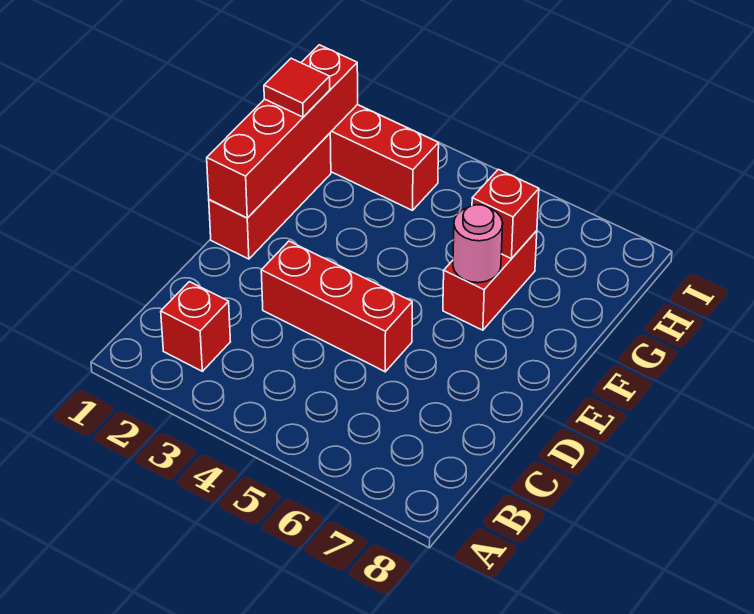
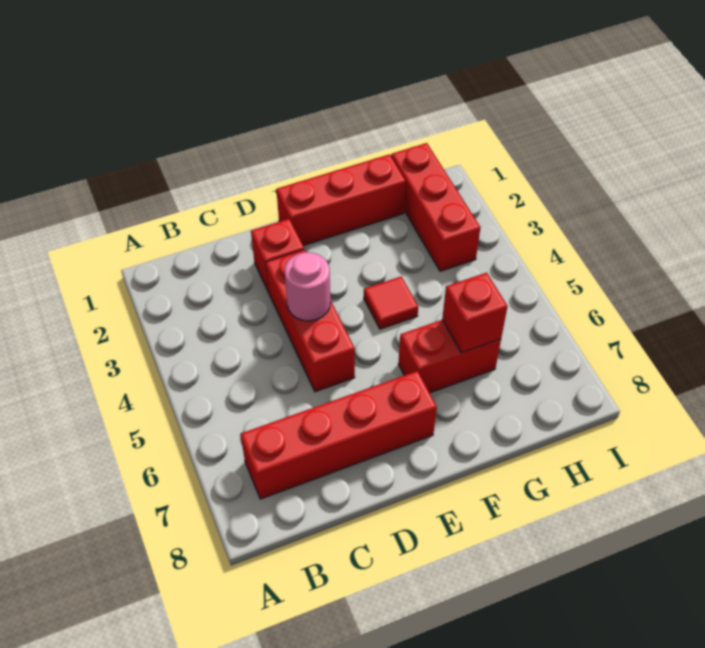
red brick B2 level 1 -> red brick D2 level 1
red brick E1:H1 level 2 -> red brick B7:E7 level 1
pink round brick F6 level 2 -> pink round brick D4 level 2
red tile G1 level 3 -> red tile F4 level 1

